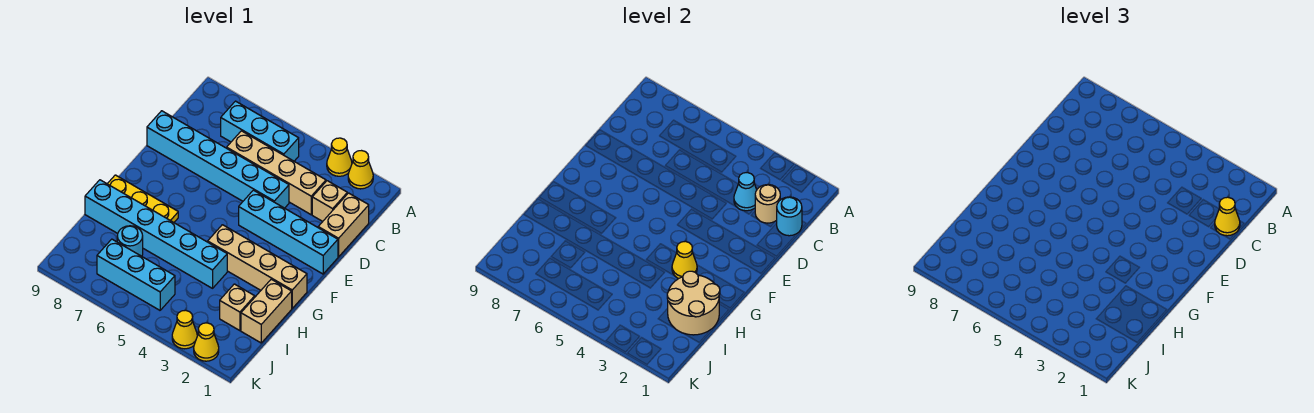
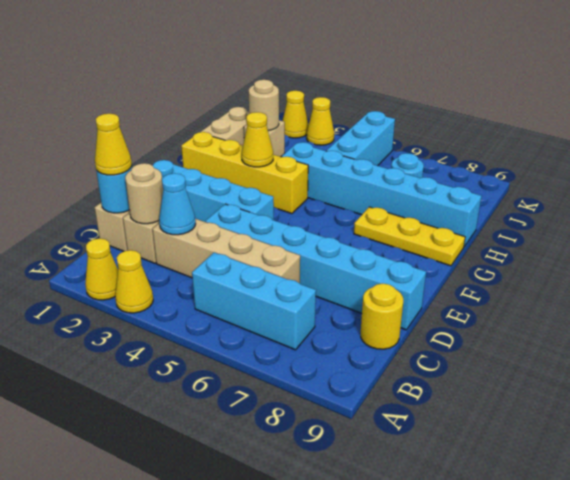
none -> yellow round brick C9 level 1
tan brick G1:G4 level 1 -> yellow brick G1:G4 level 1
tan round brick H1:I2 level 2 -> tan round brick I2 level 2
cyan brick J5:J7 level 1 -> cyan brick I5:K5 level 1

